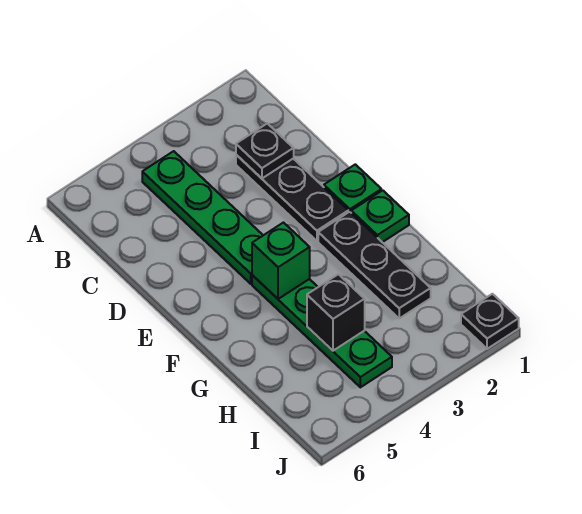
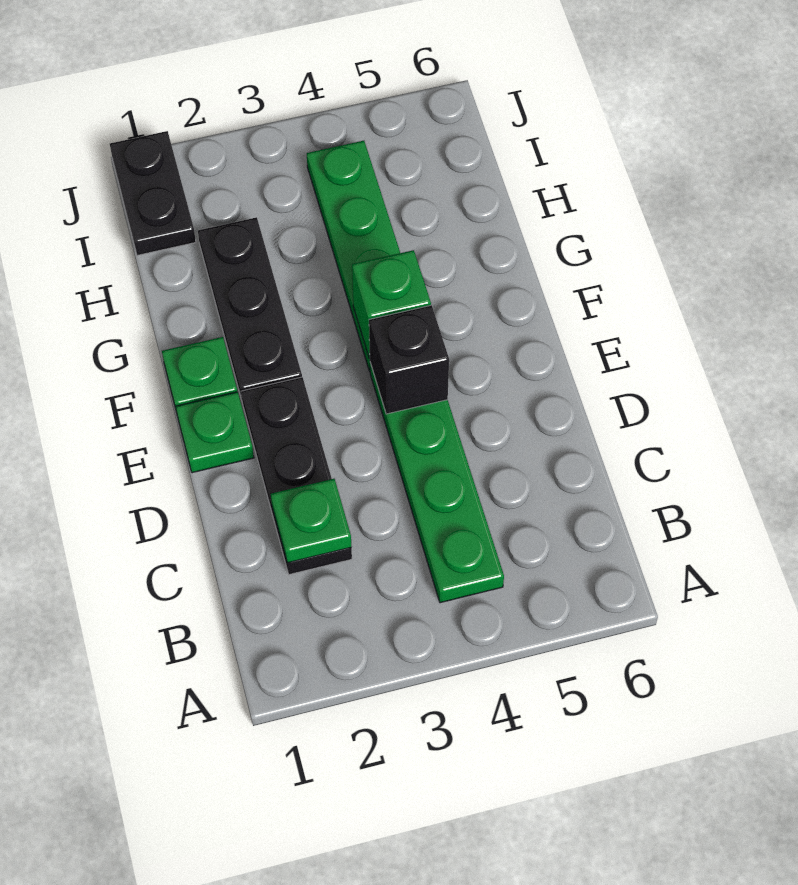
black plate C2 level 2 -> green plate C2 level 2
black brick H4 level 2 -> black brick E4 level 2
black plate J1 level 1 -> black plate I1:J1 level 1

